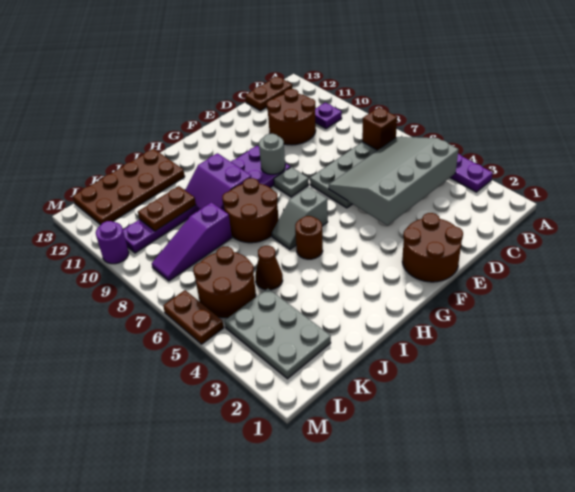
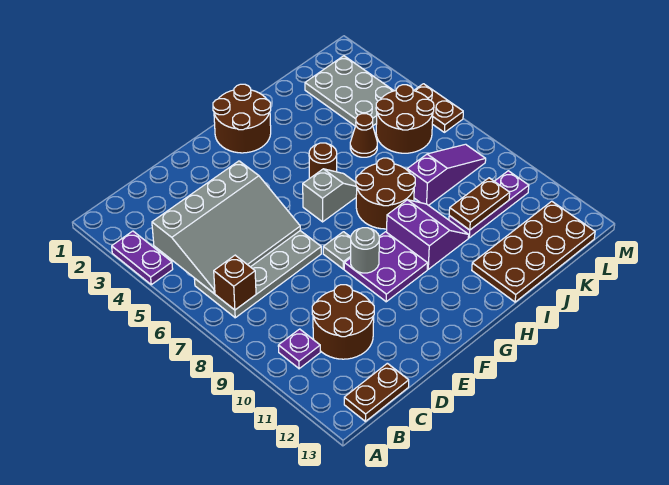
brown round brick E1:F2 level 1 -> brown round brick G1:H2 level 1
purple round brick M10 level 1 -> none

